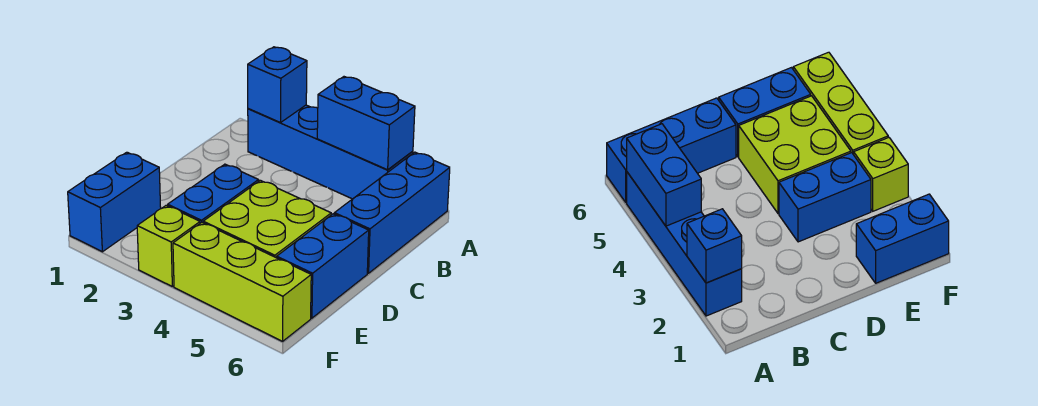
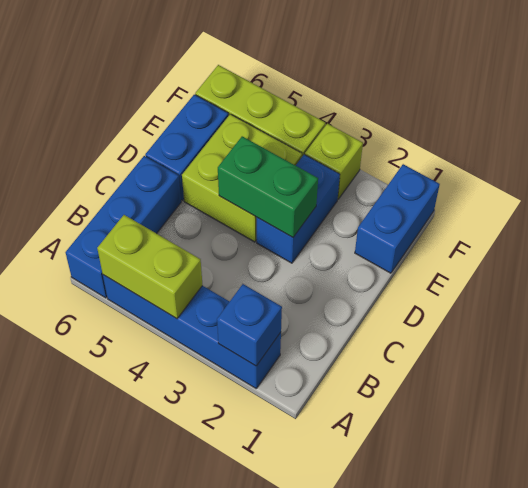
blue brick A4:A5 level 2 -> lime brick A4:A5 level 2
none -> green brick D3:D4 level 2

